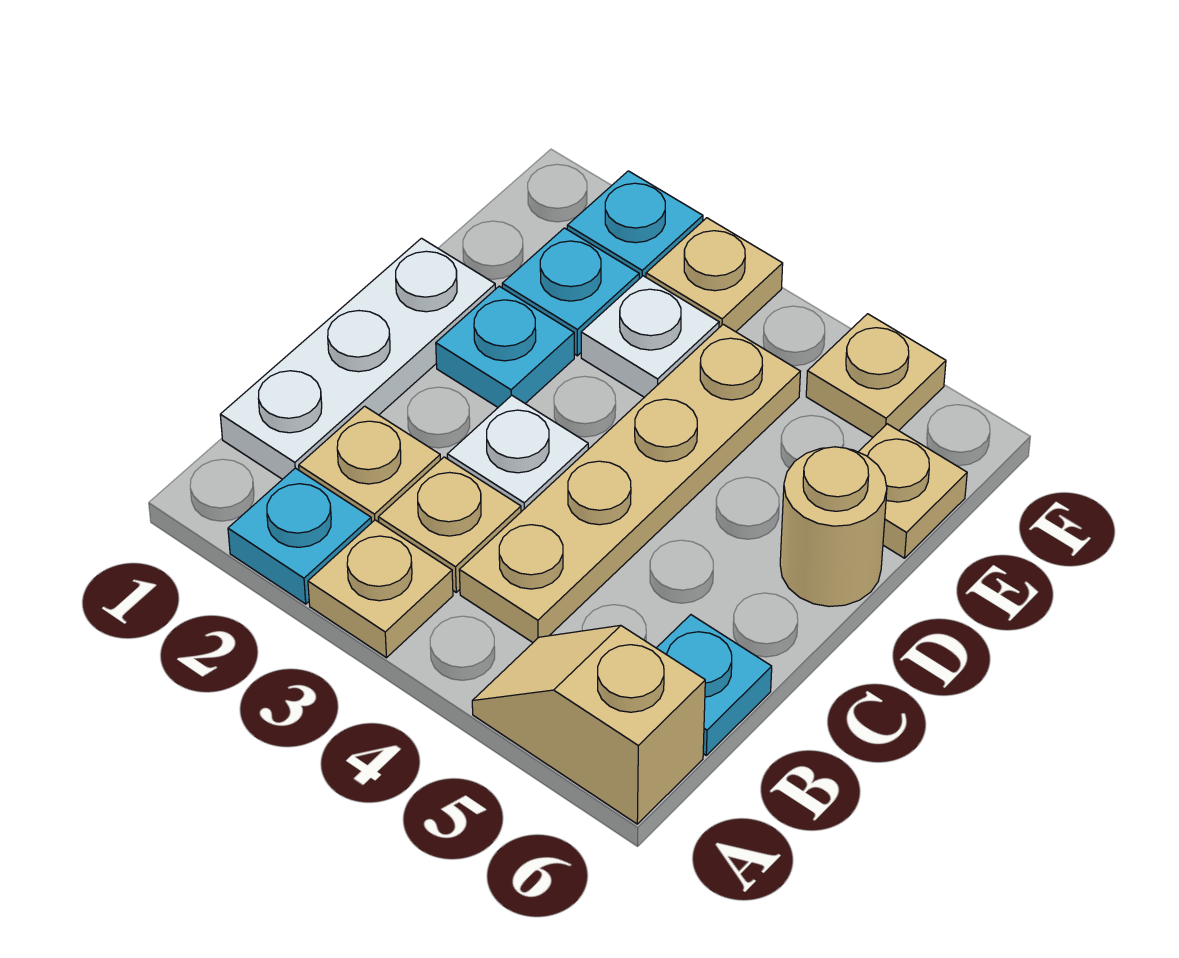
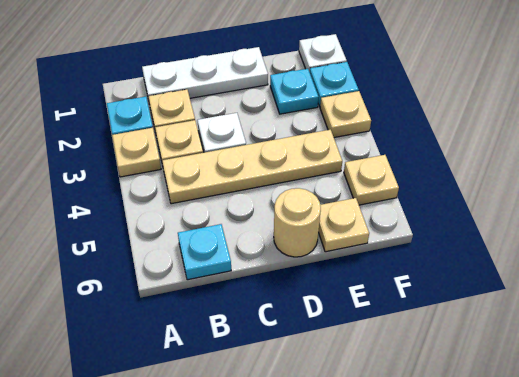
tan slope A5:A6 level 1 top 6 -> none
cyan plate D2 level 1 -> none
white plate E3 level 1 -> white plate F1 level 1

